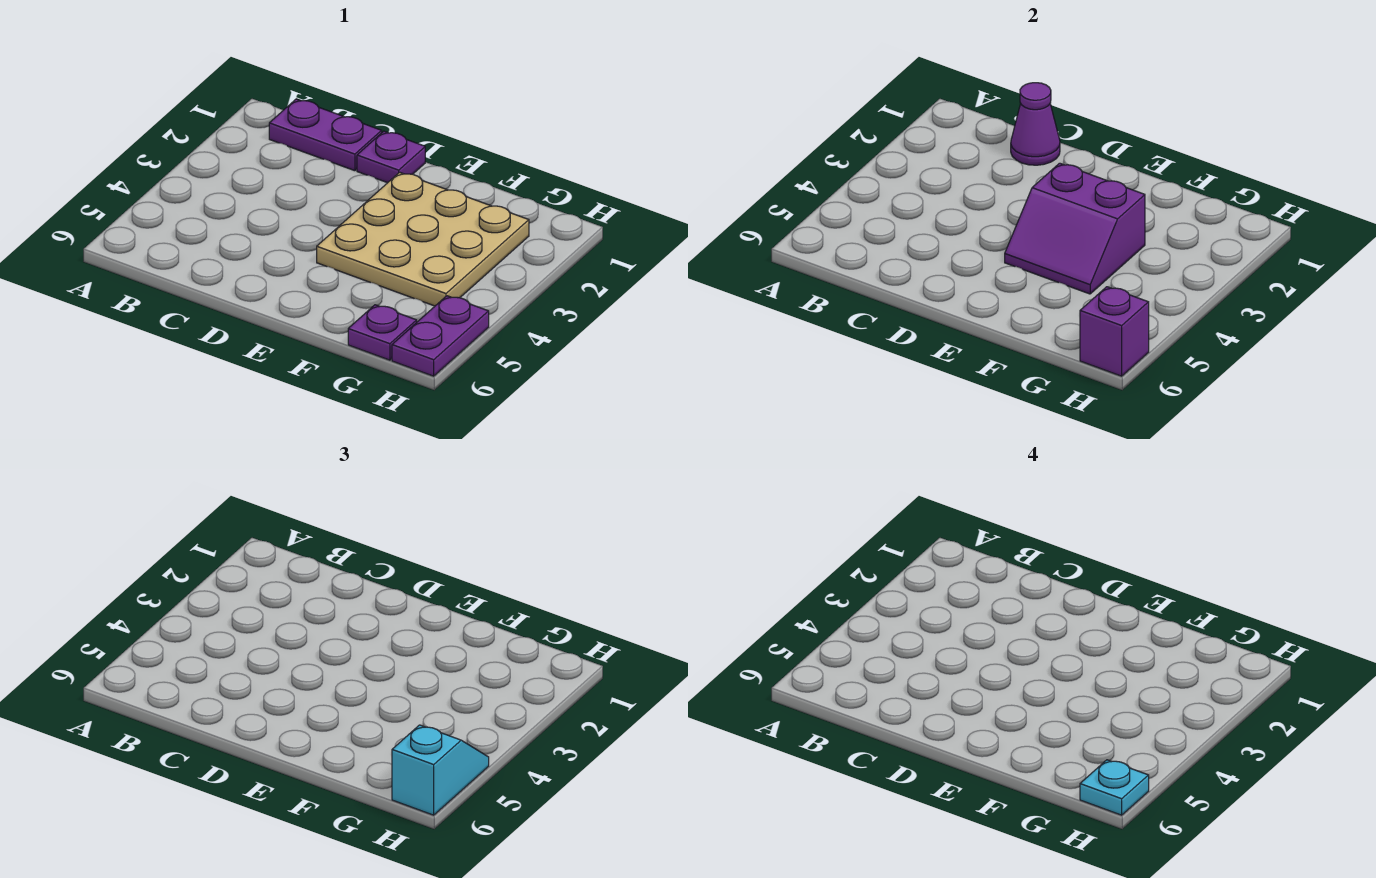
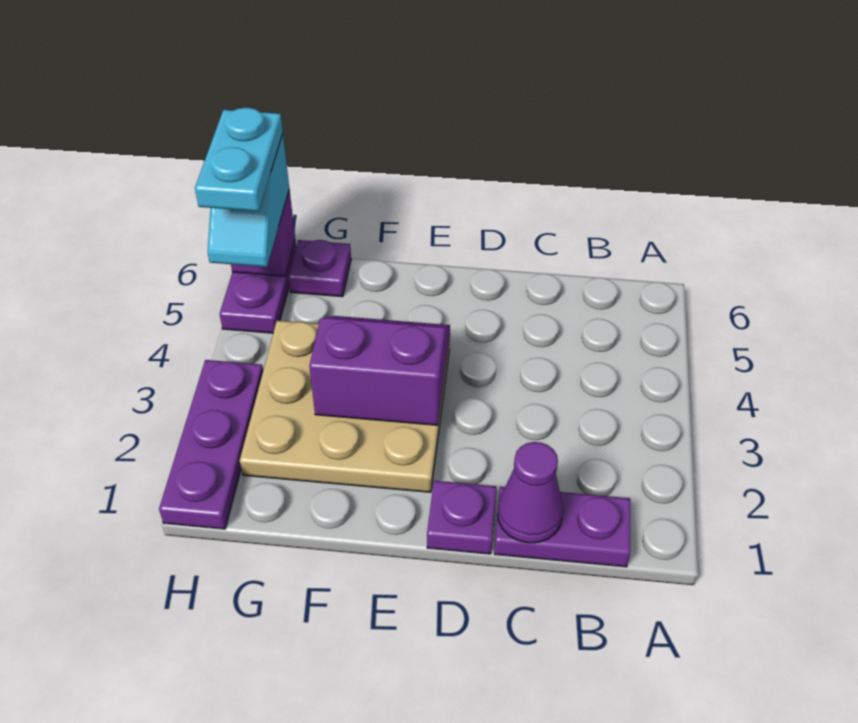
none -> purple plate H1:H3 level 1
cyan plate H6 level 4 -> cyan plate H5:H6 level 4

